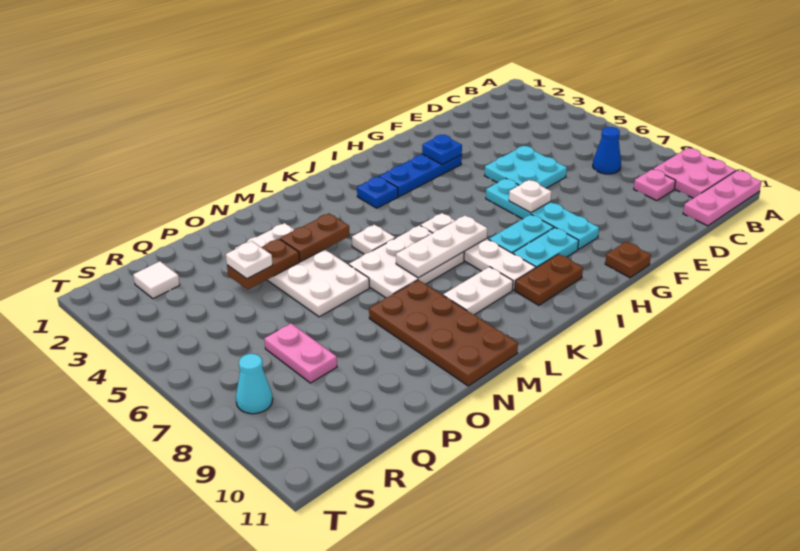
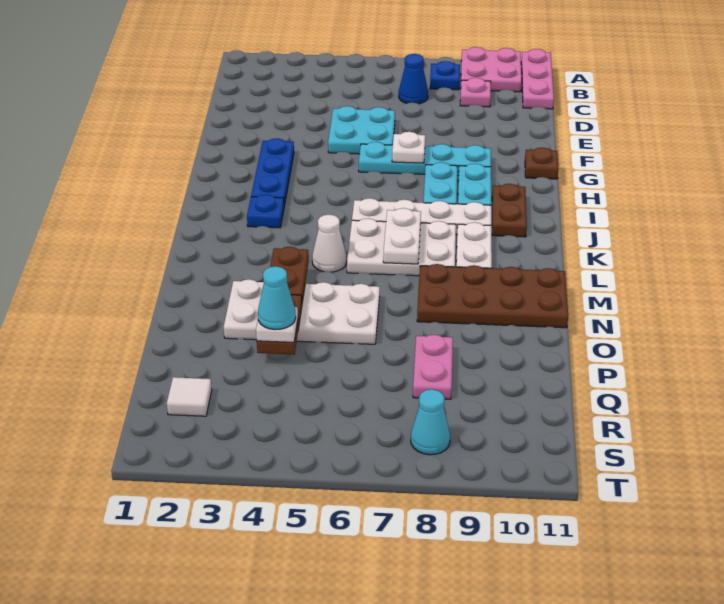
blue plate G3 level 2 -> blue plate B8 level 1
white plate J7:L7 level 2 -> white plate K7:L7 level 2
white plate K6:M7 level 1 -> white plate K6:L8 level 1
white plate L5 level 1 -> white cone L5 level 1
none -> cyan cone P4 level 4
pink plate Q7:Q8 level 1 -> pink plate P8:Q8 level 1

